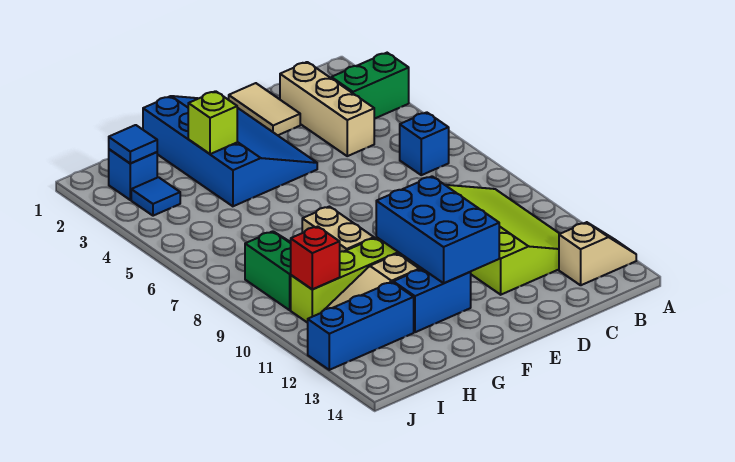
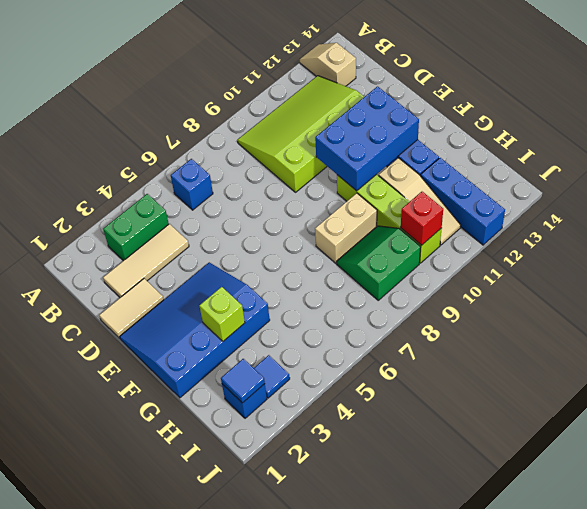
green brick A3:B3 level 1 -> green brick B3:B4 level 1
tan brick C2:C4 level 1 -> tan tile C2:C4 level 1

